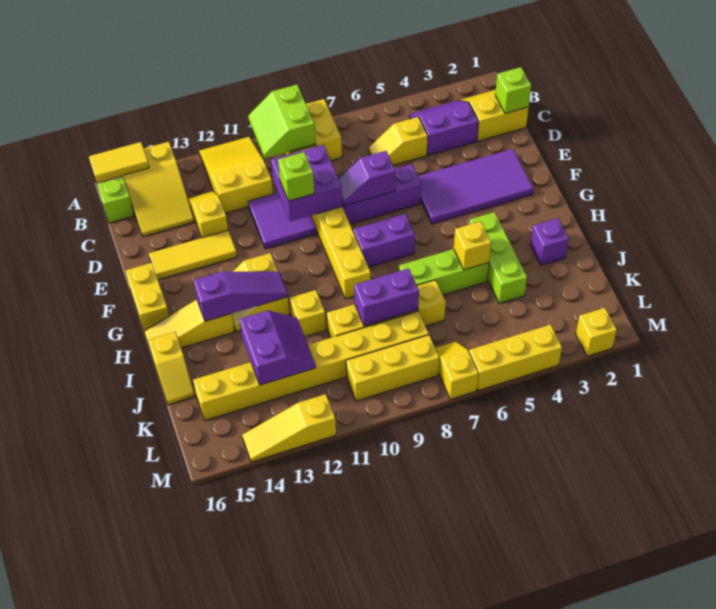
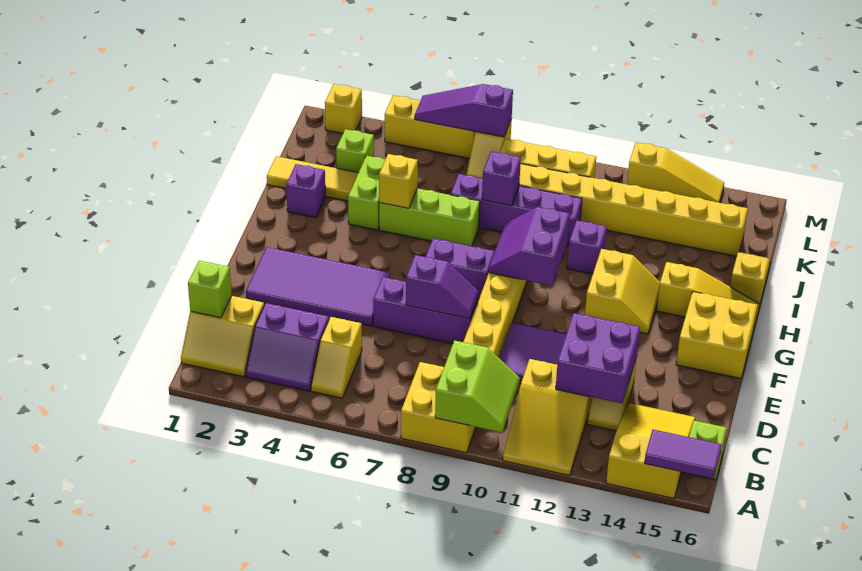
yellow tile A15:A16 level 2 -> purple tile A15:A16 level 2
yellow slope C5:C6 level 1 top 5 -> yellow slope B5:C5 level 1 top C
purple brick D9:E10 level 2 -> purple brick C12:D13 level 2
lime brick E10 level 3 -> lime brick K3 level 1
yellow tile E13:E15 level 1 -> yellow tile J1:J3 level 1
yellow brick F16:G16 level 1 -> yellow brick F15:G16 level 1
lime brick H4:J4 level 1 -> lime brick I4:J4 level 1
purple slope H12:H14 level 2 top 14 -> purple slope M5:M7 level 2 top 7
yellow brick I11 level 1 -> purple brick I11 level 1
yellow brick J7:J10 level 1 -> purple brick J7:J10 level 1
purple brick J8:J9 level 2 -> purple brick J8 level 2
purple slope J12:K13 level 2 top 13 -> purple slope G9:H10 level 2 top 10

